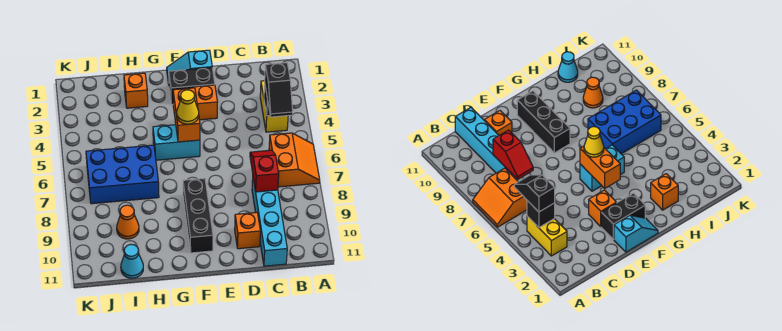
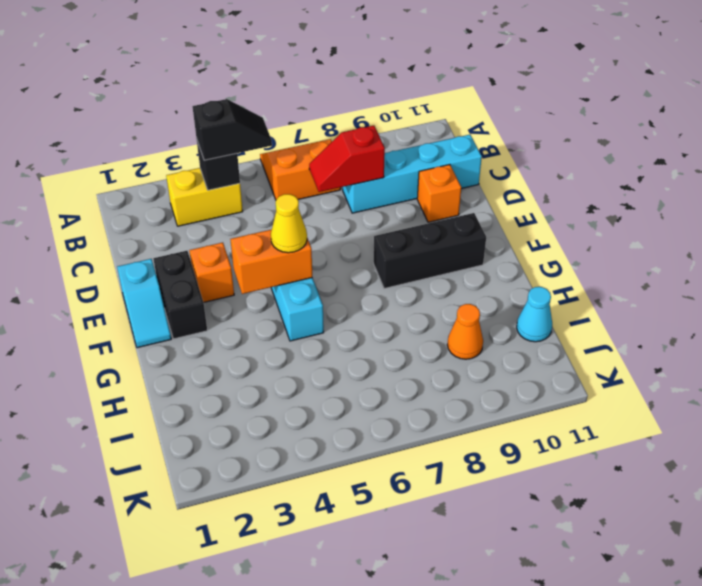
orange brick H2 level 1 -> none
blue brick H6:J7 level 1 -> none

